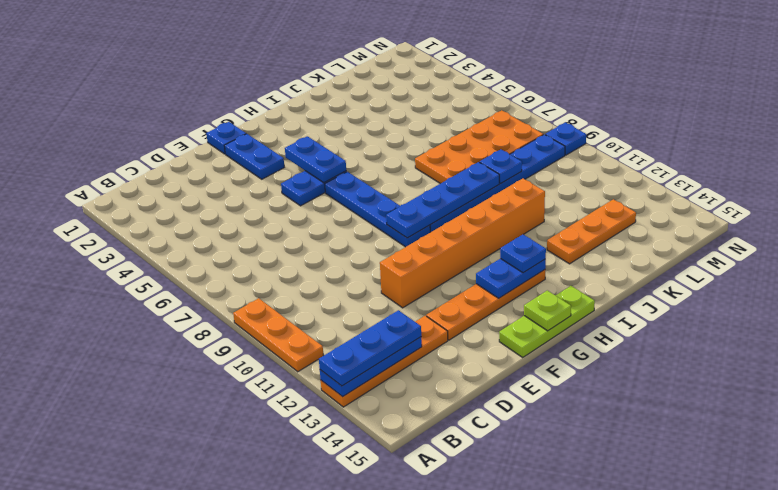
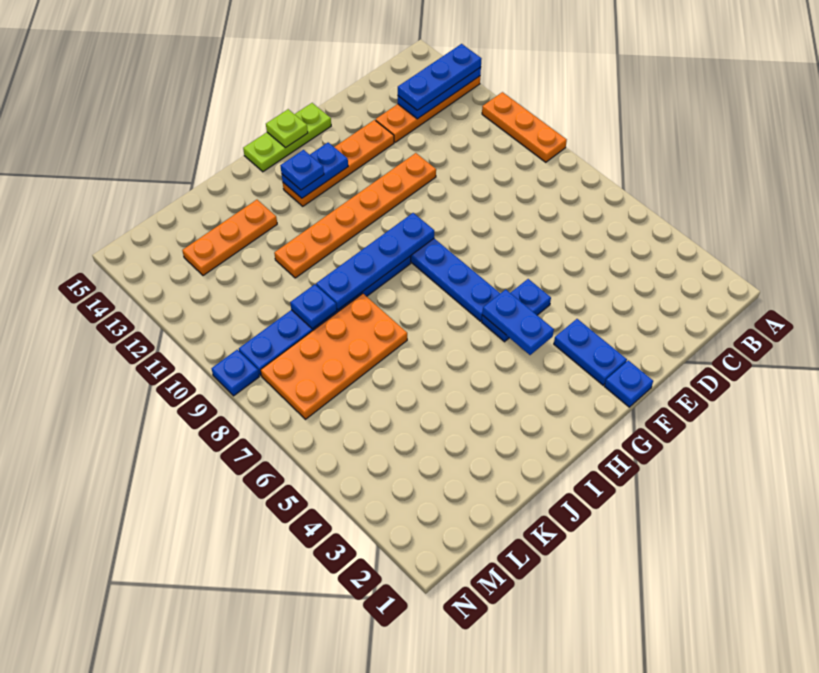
orange brick E11:J11 level 1 -> orange plate E11:J11 level 1

